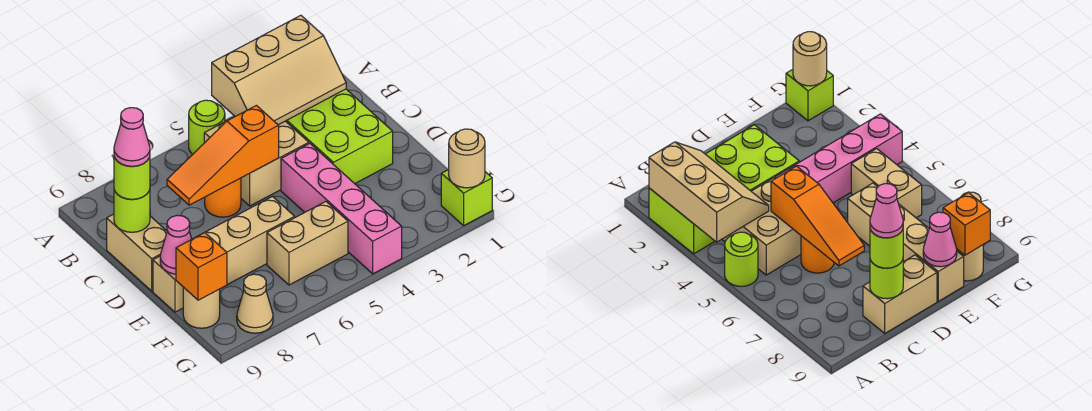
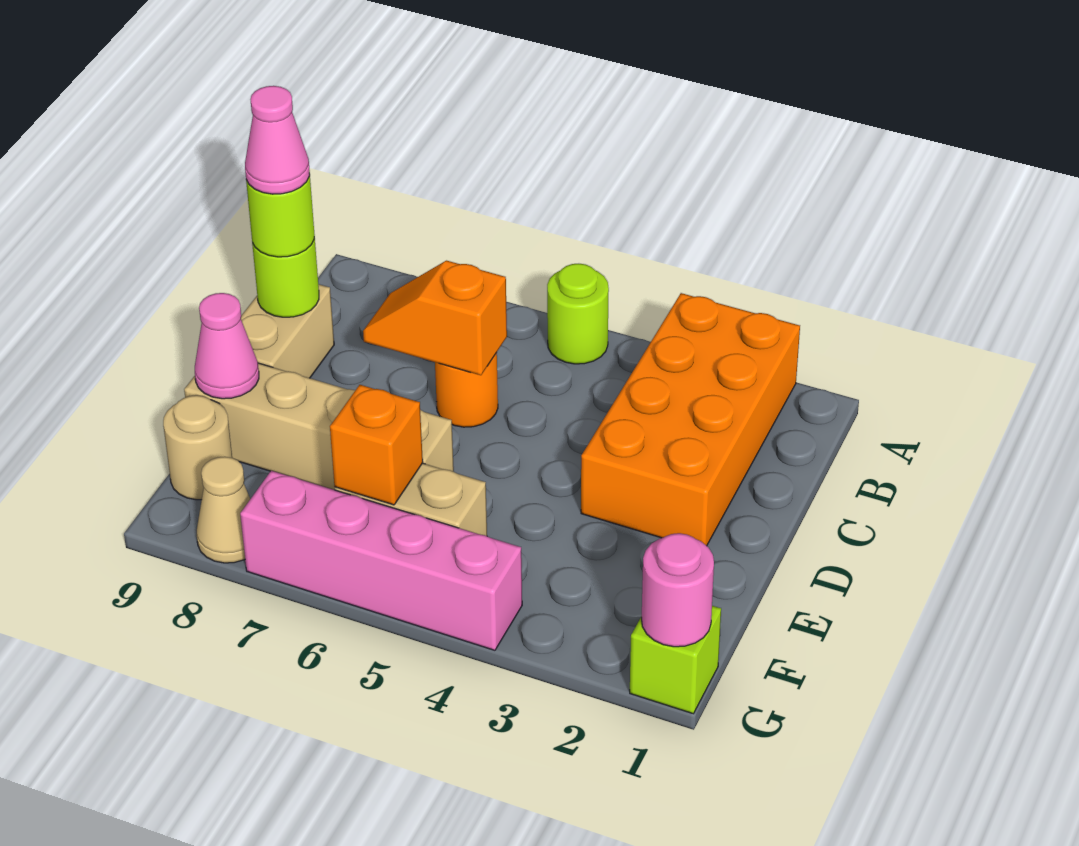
lime brick A2:D3 level 1 -> orange brick A2:D3 level 1
tan slope A2:B4 level 2 top A -> none
tan brick B4:C5 level 1 -> none
orange slope C5:C7 level 2 top 5 -> orange slope C6:C7 level 2 top 6
pink brick D4:G4 level 1 -> pink brick G4:G7 level 1
orange brick F9 level 2 -> orange brick F6 level 2
tan round brick G1 level 2 -> pink round brick G1 level 2

